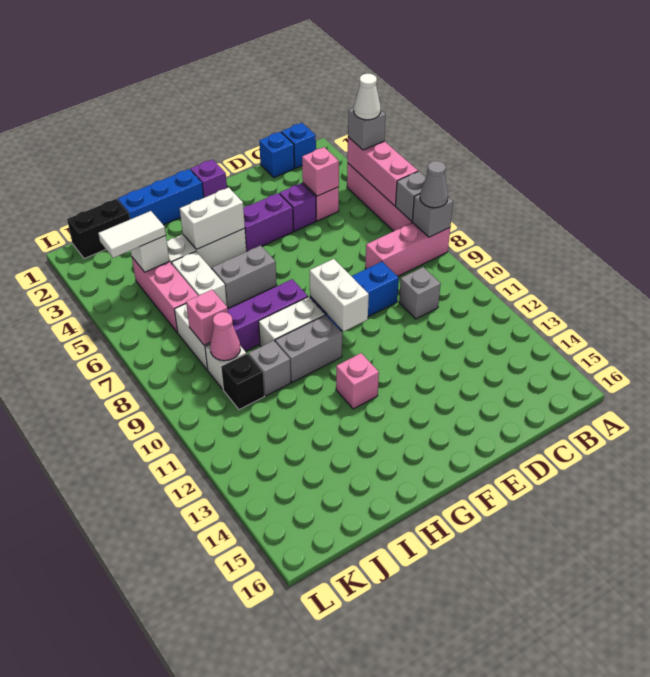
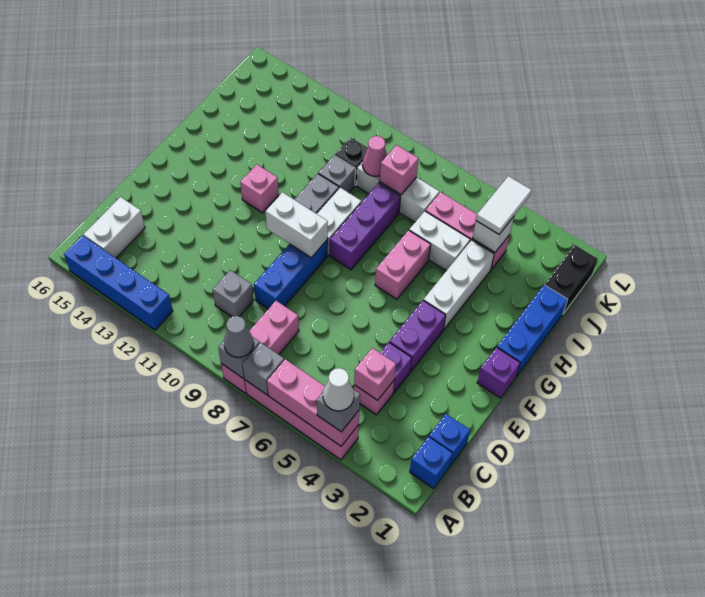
none -> blue brick A12:A15 level 1
white brick G4:H4 level 2 -> white brick B15:C15 level 1
grey brick G6:H6 level 1 -> pink brick G6:H6 level 1

